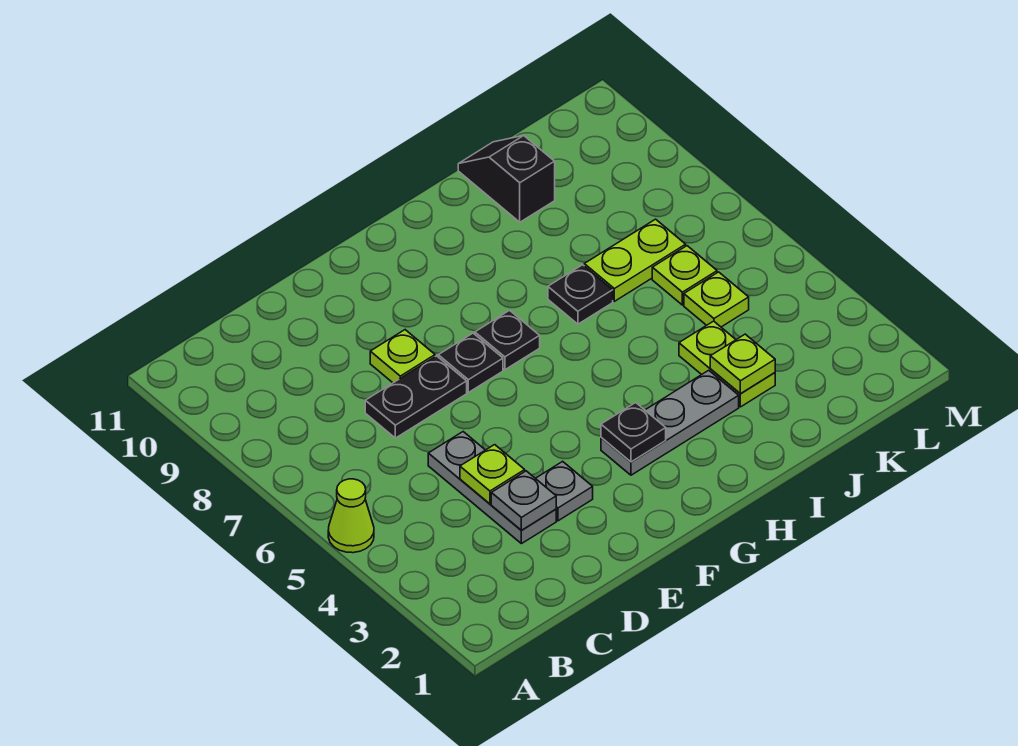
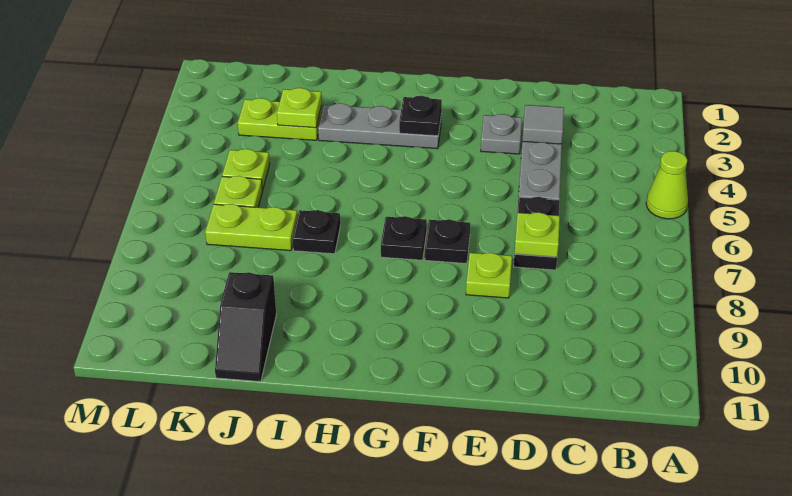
grey plate D3 level 2 -> grey tile D3 level 2
lime plate D4 level 2 -> lime plate D7 level 2
black plate D7:E7 level 1 -> black plate D6:D7 level 1
lime plate J3:J4 level 1 -> lime plate J3:K3 level 1

